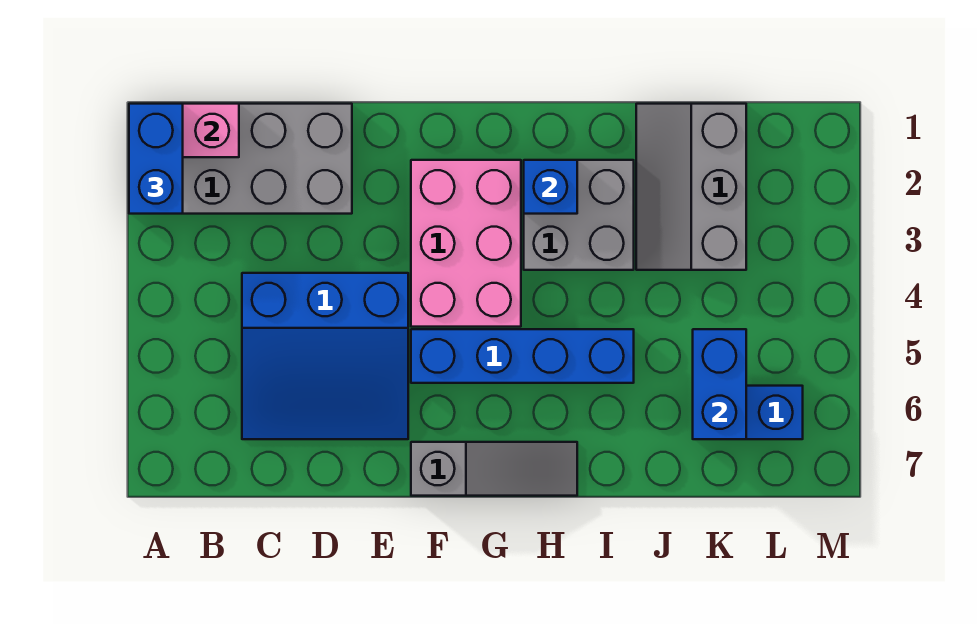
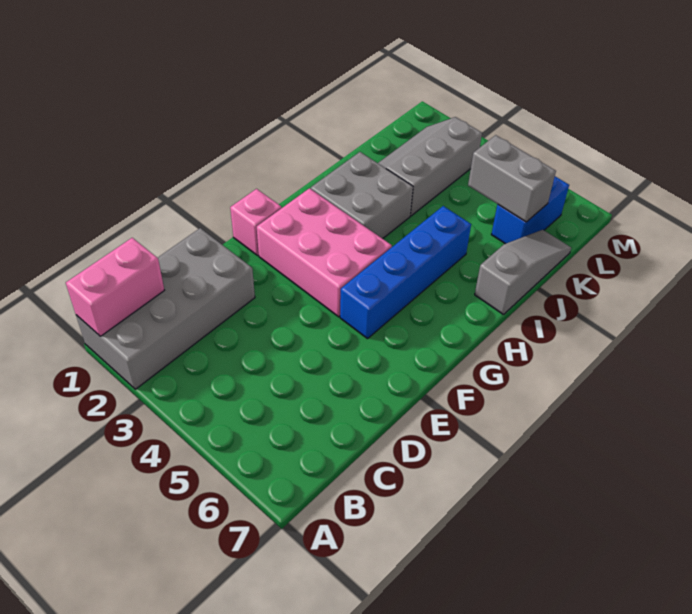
blue brick A1:A2 level 3 -> none
blue slope C4:E6 level 1 top 4 -> none
none -> pink brick F1 level 1
grey slope F7:H7 level 1 top F -> grey slope I7:K7 level 1 top I
blue brick H2 level 2 -> none
grey slope J1:K3 level 1 top K -> grey slope J2:L3 level 1 top 3
blue brick K5:K6 level 2 -> grey brick K5:K6 level 2

